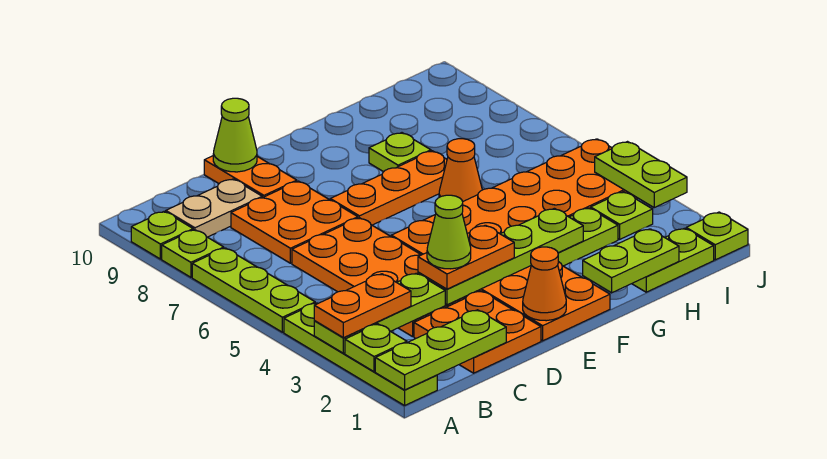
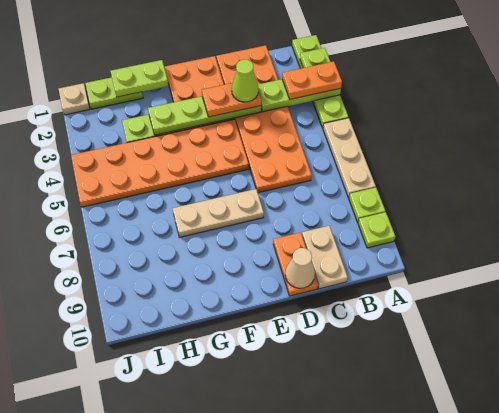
lime plate A1:C1 level 2 -> none
lime plate A5:A7 level 1 -> tan plate A5:A7 level 1
tan plate B9:C9 level 1 -> tan plate C9:C10 level 1
orange plate C7:D8 level 1 -> none
lime cone D10 level 2 -> tan cone D10 level 2
orange cone E1 level 2 -> none
orange plate E7:G7 level 1 -> tan plate E7:G7 level 1
orange cone G6 level 1 -> none
lime plate G8 level 1 -> none
lime plate I3 level 1 -> none
lime plate J1 level 1 -> tan plate J1 level 1
lime plate J3:J4 level 2 -> none

